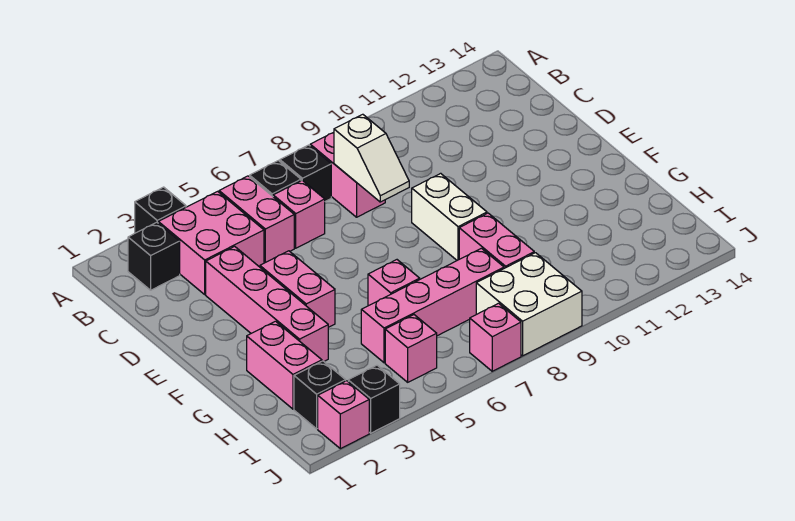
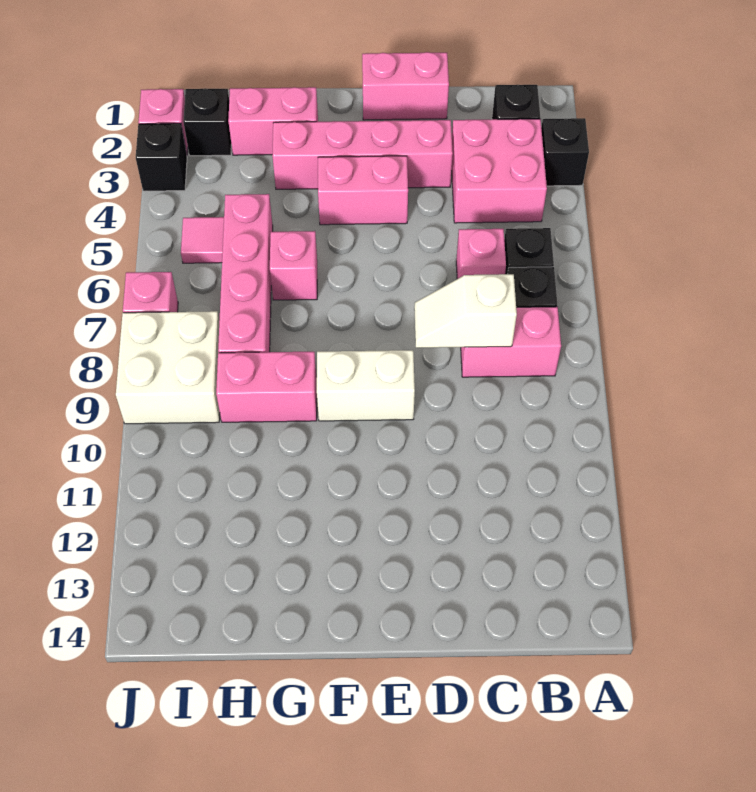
pink brick B5:C5 level 1 -> pink brick D1:E1 level 1
pink brick I5 level 1 -> pink tile I5 level 1

